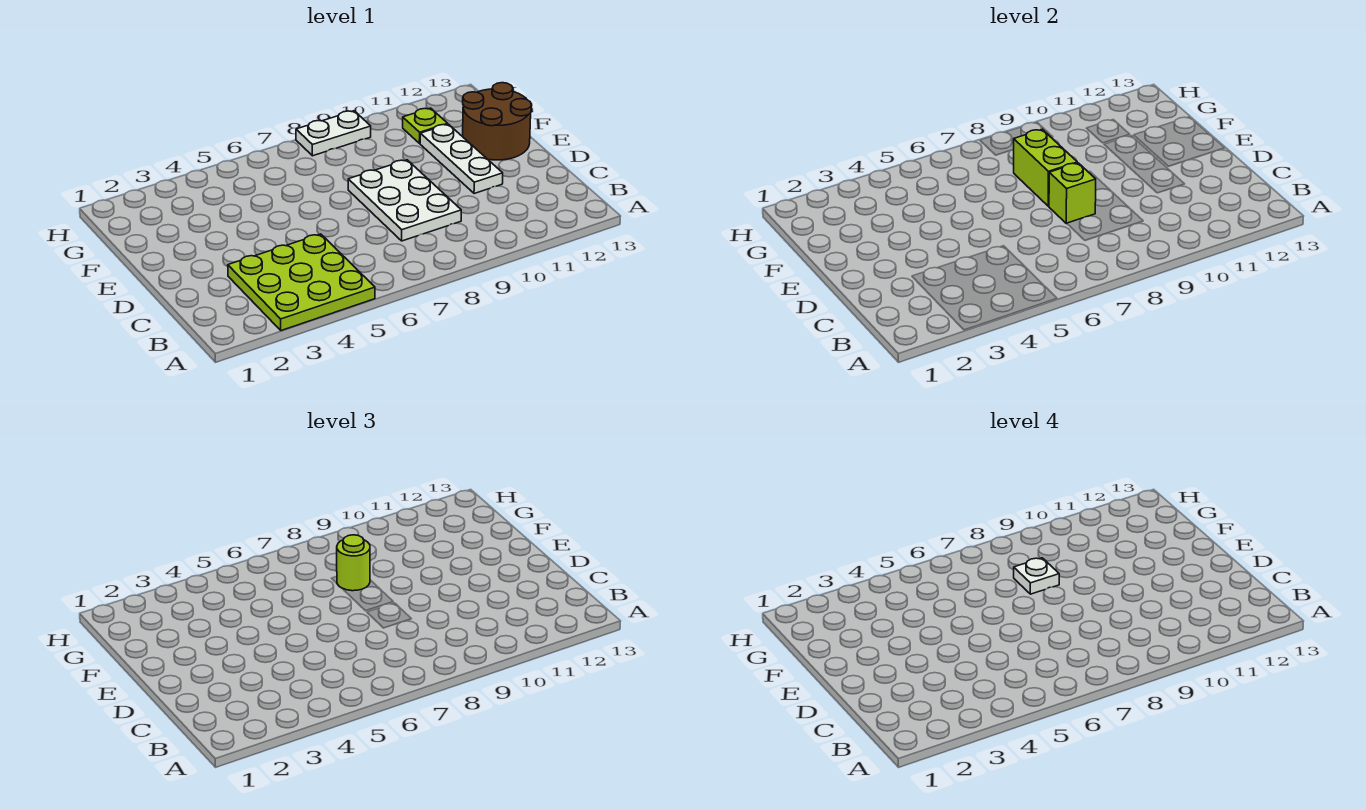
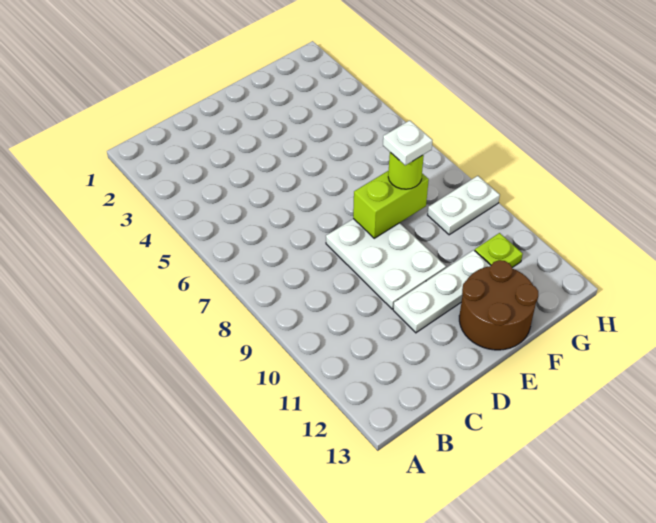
lime plate A3:C5 level 1 -> none
white plate C8:E9 level 1 -> white plate D8:E10 level 1
lime brick D8 level 2 -> none
white plate H8:H9 level 1 -> white plate G9:H9 level 1

